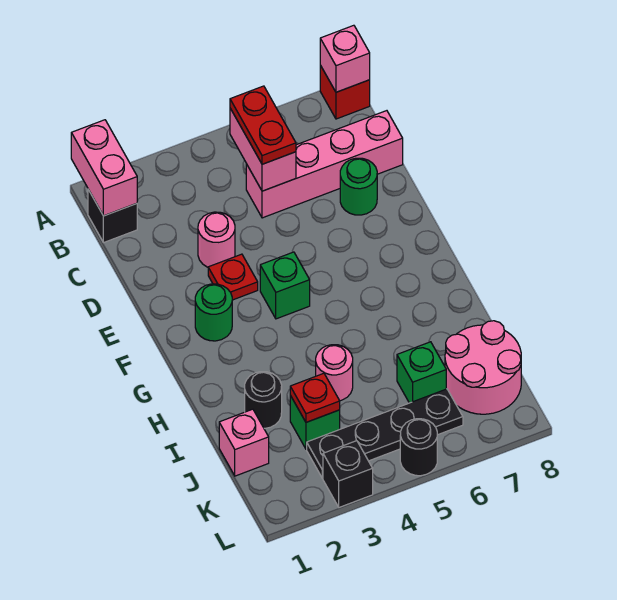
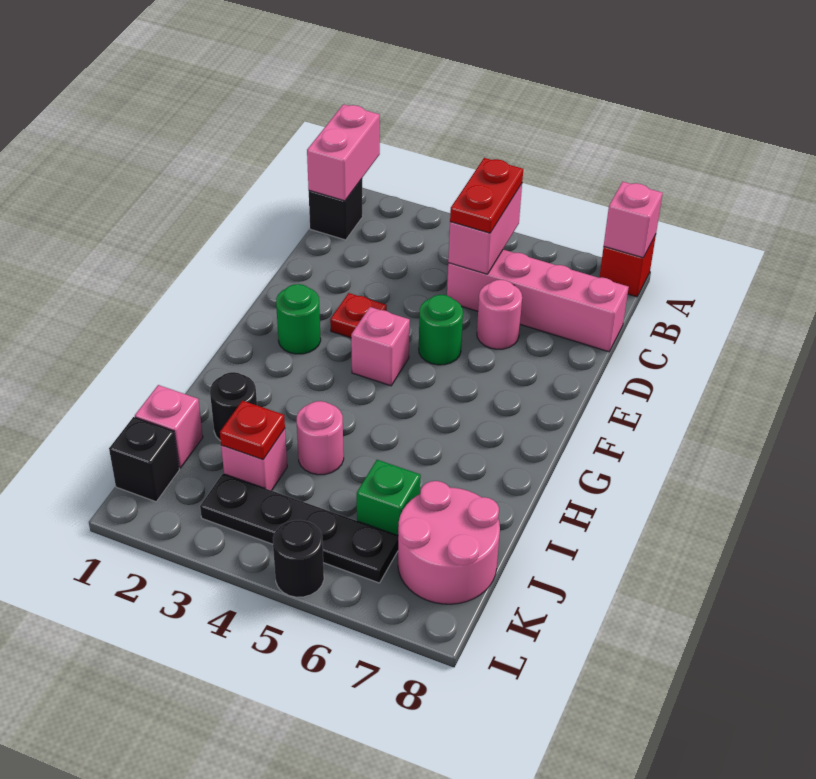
pink round brick D3 level 1 -> pink round brick D6 level 1
green round brick D7 level 1 -> green round brick E5 level 1
green brick F4 level 1 -> pink brick F4 level 1
green brick J3 level 1 -> pink brick J3 level 1
black brick L3 level 1 -> black brick K1 level 1

